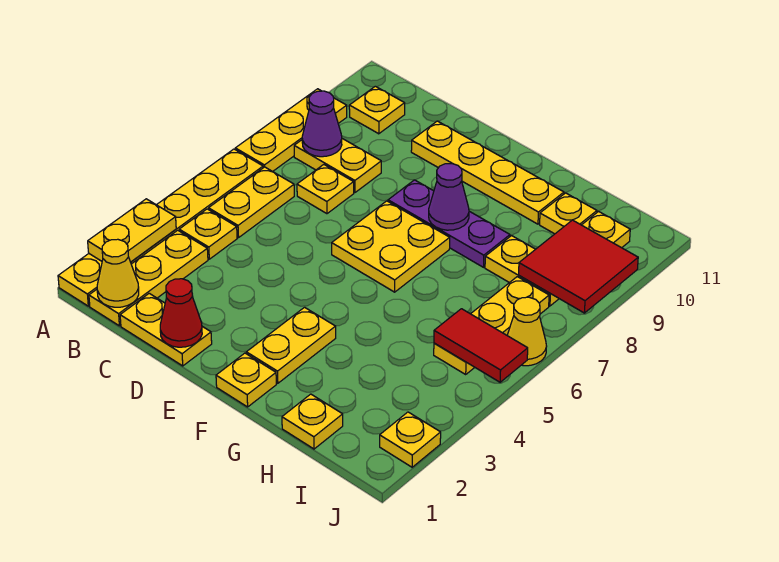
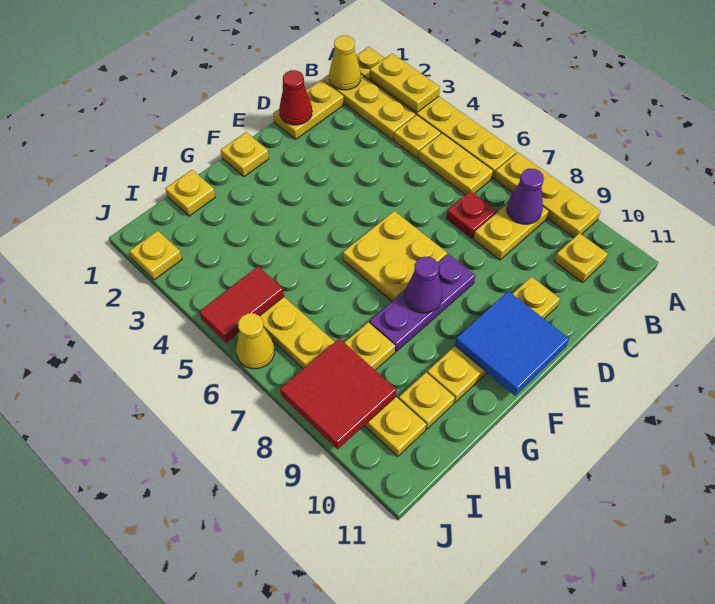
yellow plate C7 level 1 -> red plate C7 level 1
none -> blue tile E10:F11 level 2
yellow plate F2:F3 level 1 -> none

